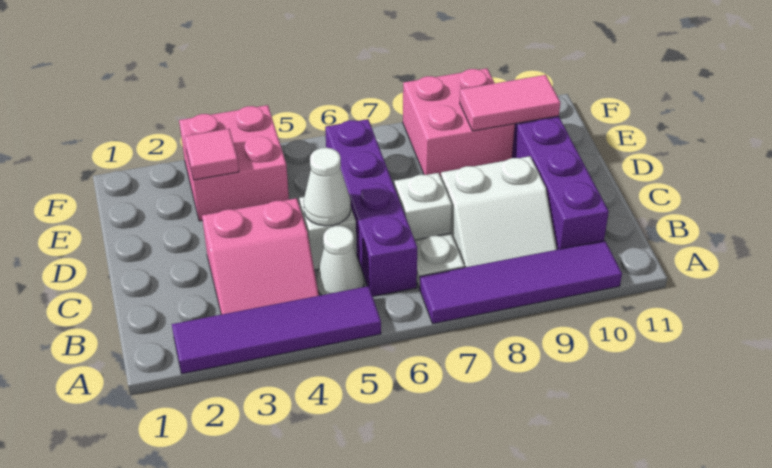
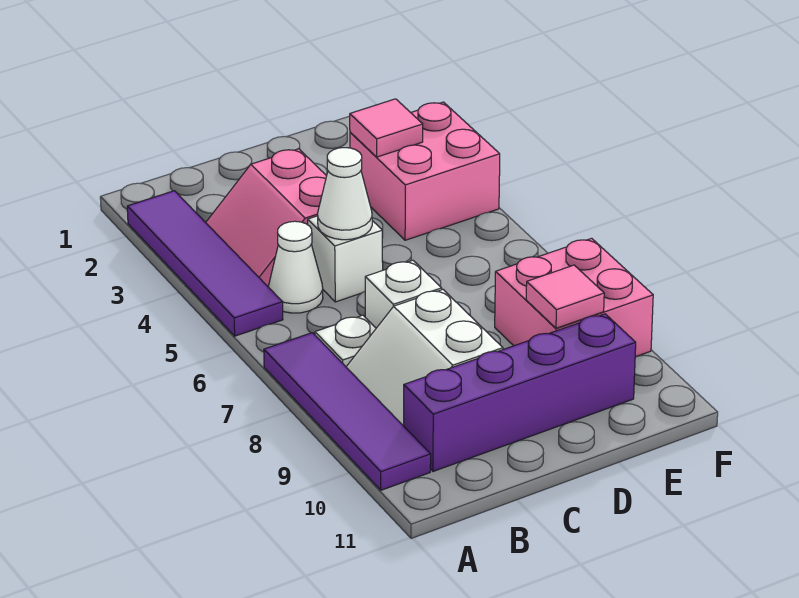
purple brick B6:E6 level 1 -> none
pink tile E9:E10 level 2 -> pink tile E9 level 2

